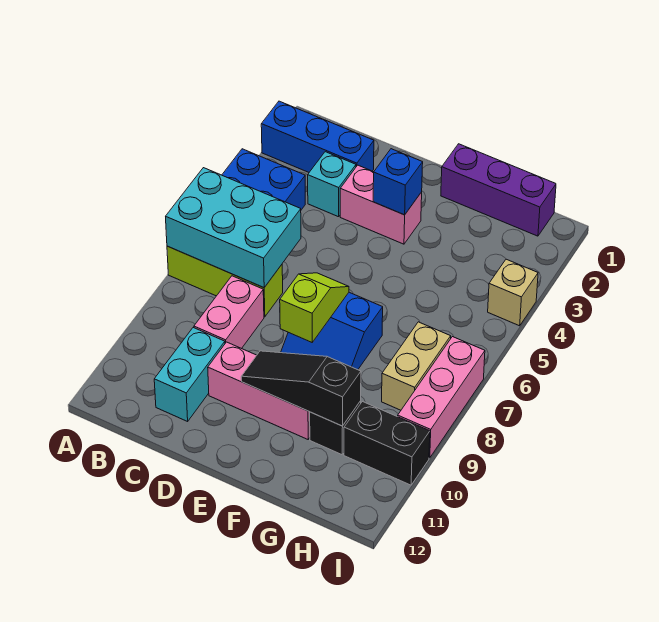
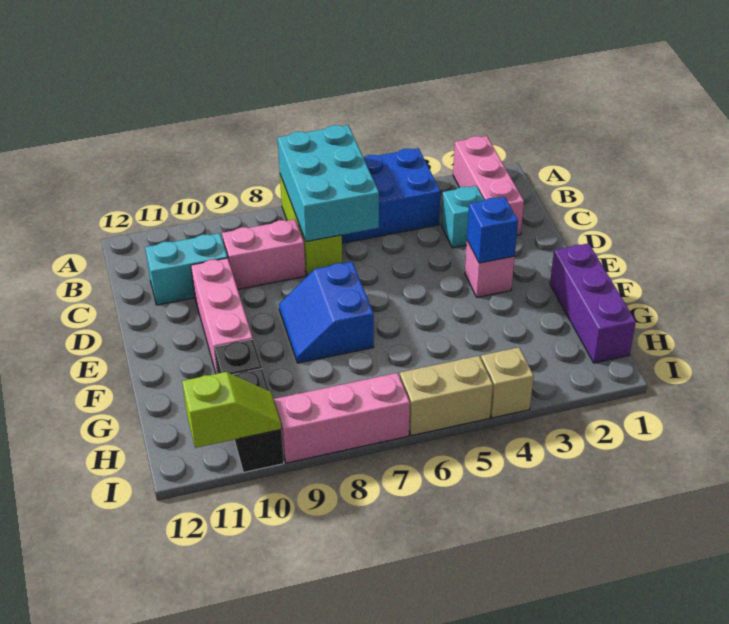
blue brick A2:C2 level 1 -> pink brick A2:C2 level 1
pink brick D3:E3 level 1 -> pink brick E3 level 1
lime slope E7:E8 level 2 top 8 -> lime slope I10:I11 level 2 top 11
black slope E10:G10 level 2 top G -> none
tan brick H7:H8 level 1 -> tan brick I5:I6 level 1

